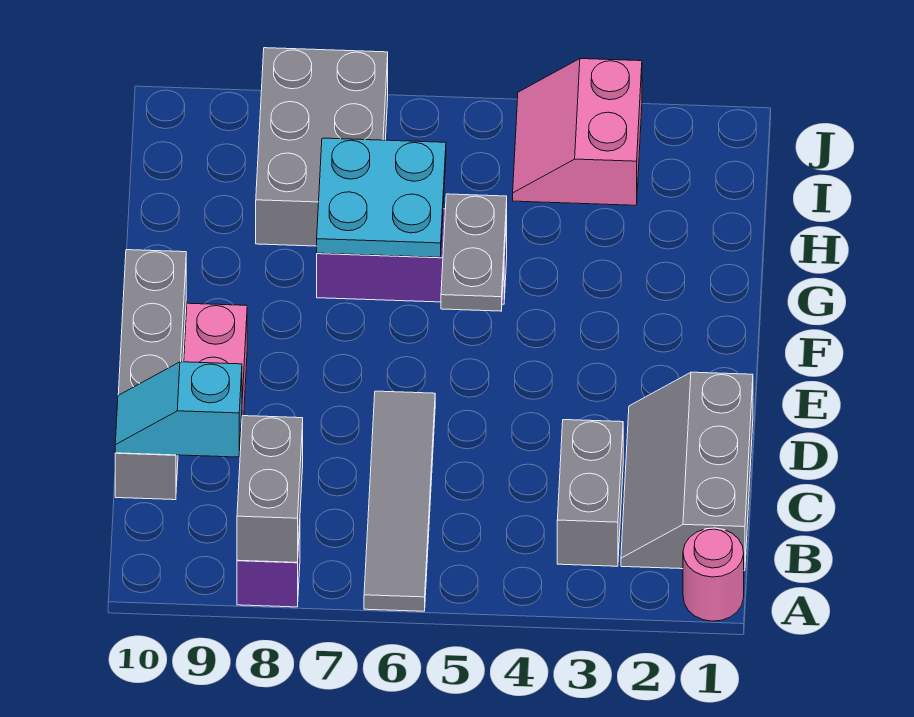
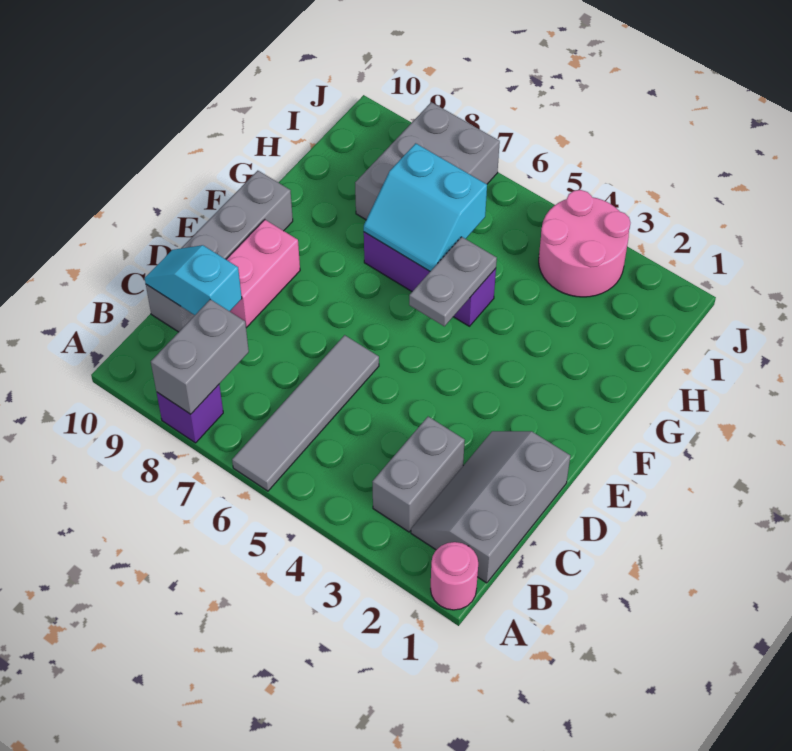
cyan plate G6:H7 level 2 -> cyan slope G6:H7 level 2 top H
pink slope I3:J4 level 1 top 3 -> pink round brick I3:J4 level 1

